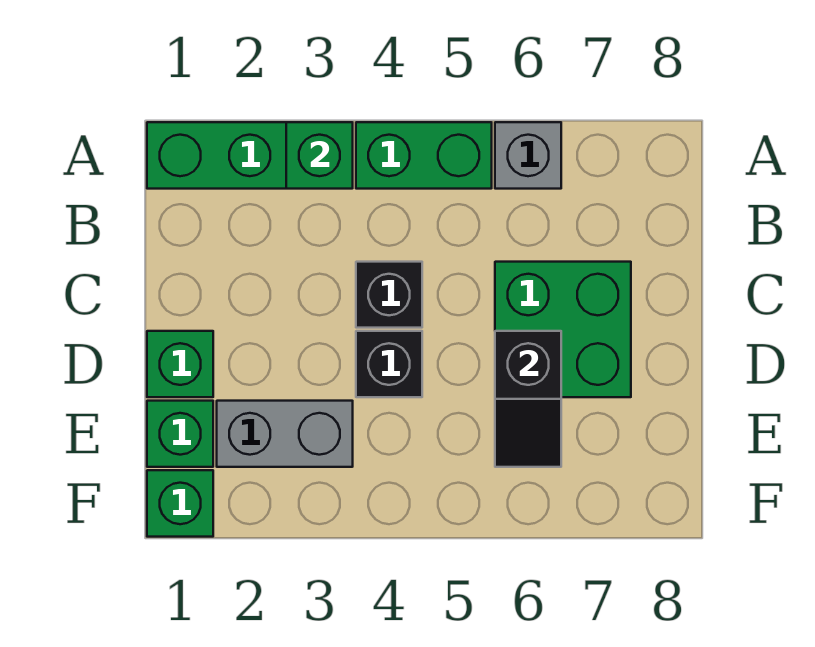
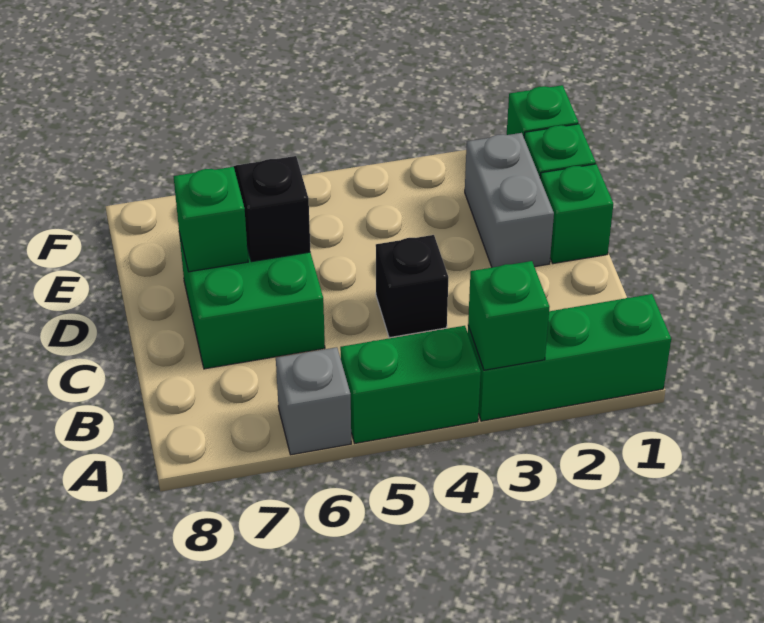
black brick D4 level 1 -> none
none -> green brick D7 level 2
grey brick E2:E3 level 1 -> grey brick D2:E2 level 1

